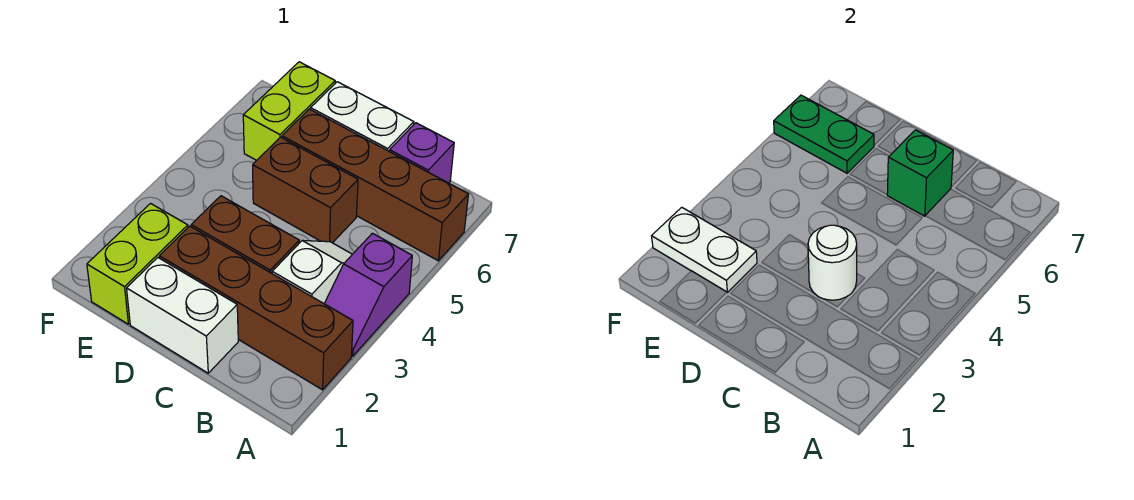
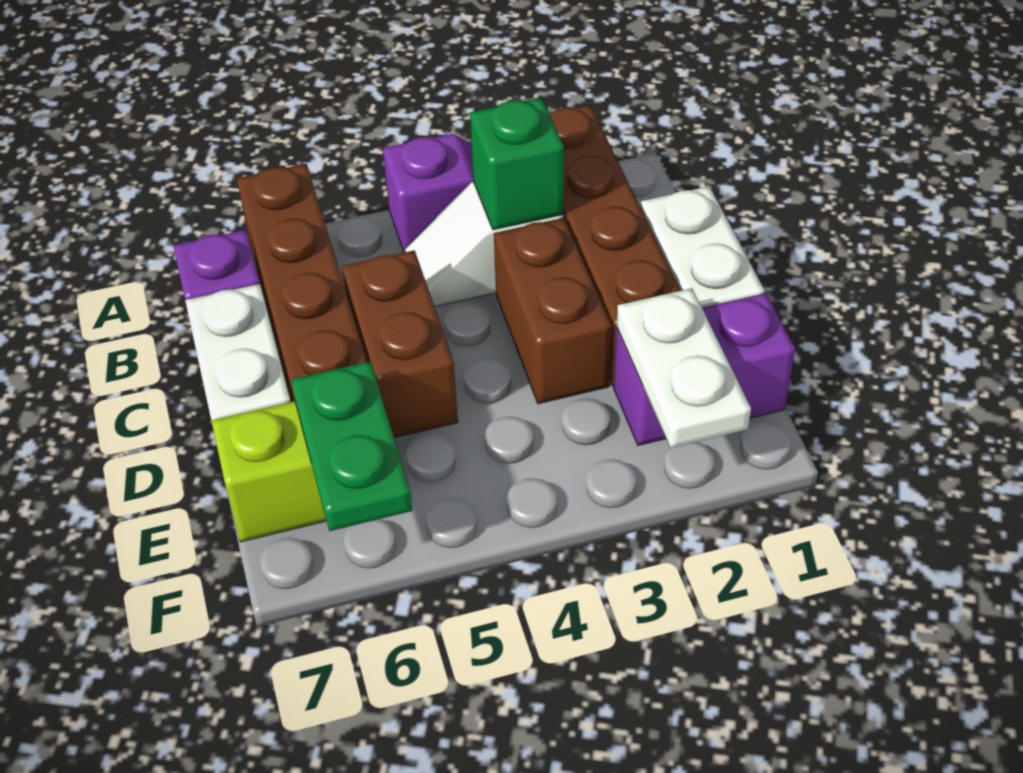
white round brick C3 level 2 -> none
green brick C6 level 2 -> green brick B3 level 2
lime brick E1:E2 level 1 -> purple brick E1:E2 level 1

